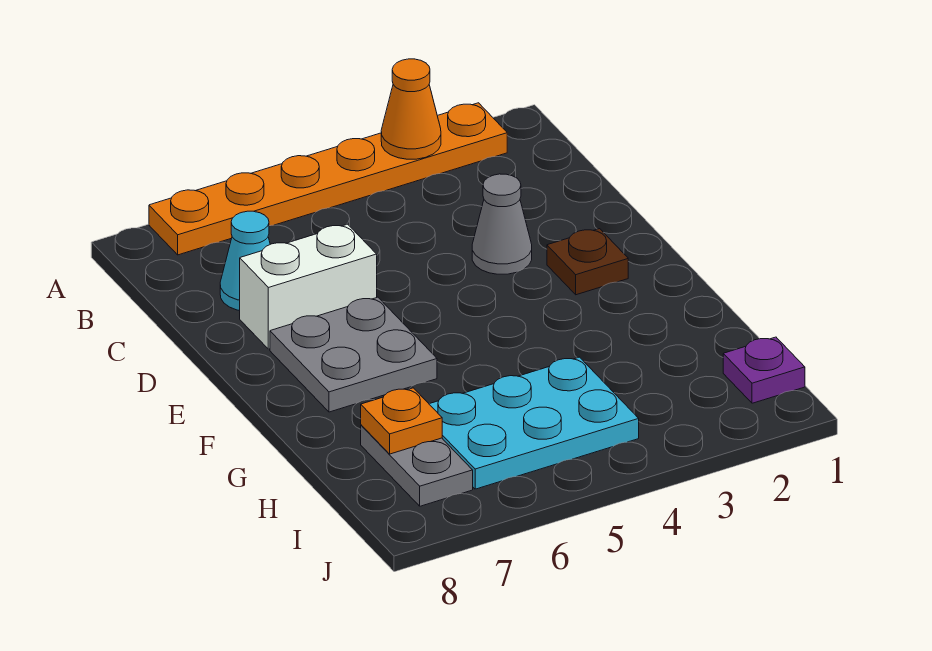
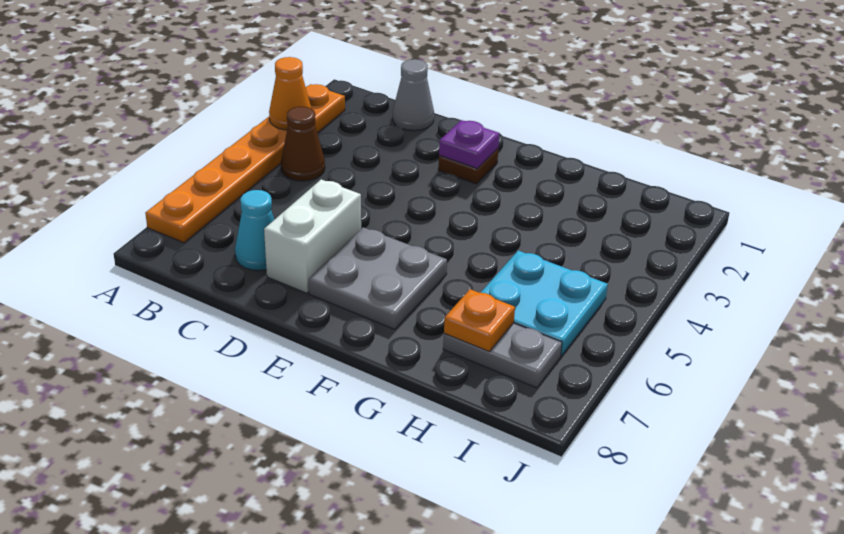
none -> brown cone B4 level 1
grey cone D3 level 1 -> grey cone C1 level 1
cyan plate H4:I6 level 1 -> cyan plate H5:I6 level 1
purple plate I1 level 1 -> purple plate E2 level 2

